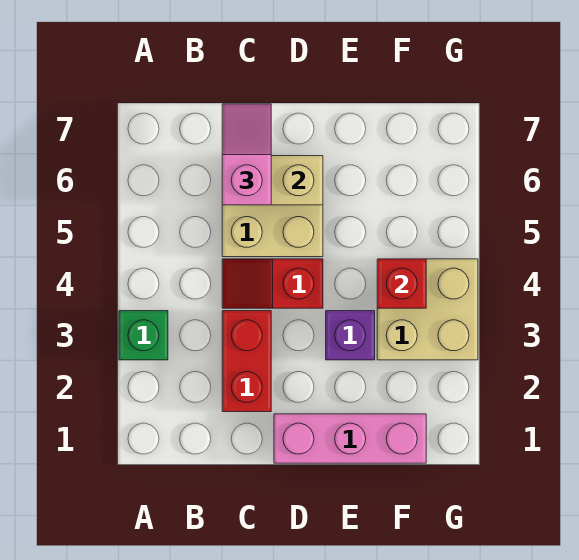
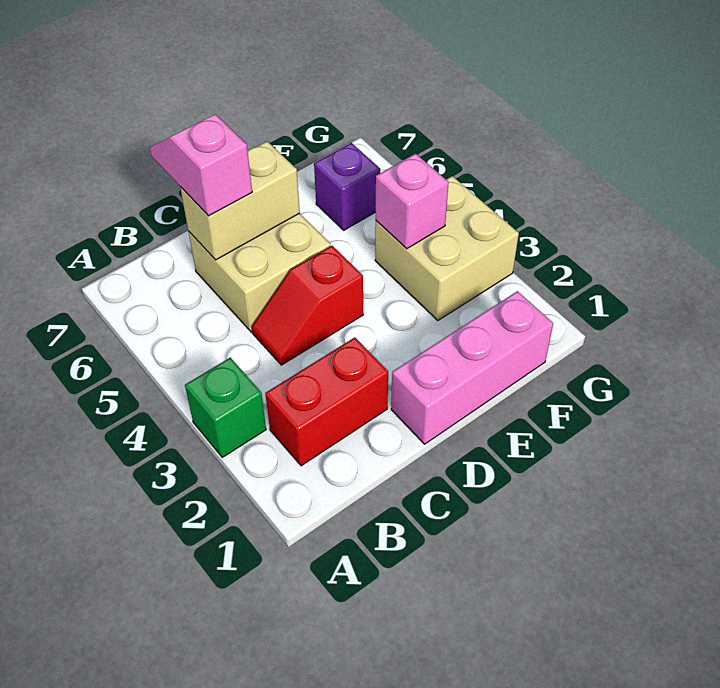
red brick C2:C3 level 1 -> red brick B2:C2 level 1
purple brick E3 level 1 -> purple brick F6 level 1
red brick F4 level 2 -> pink brick F4 level 2

